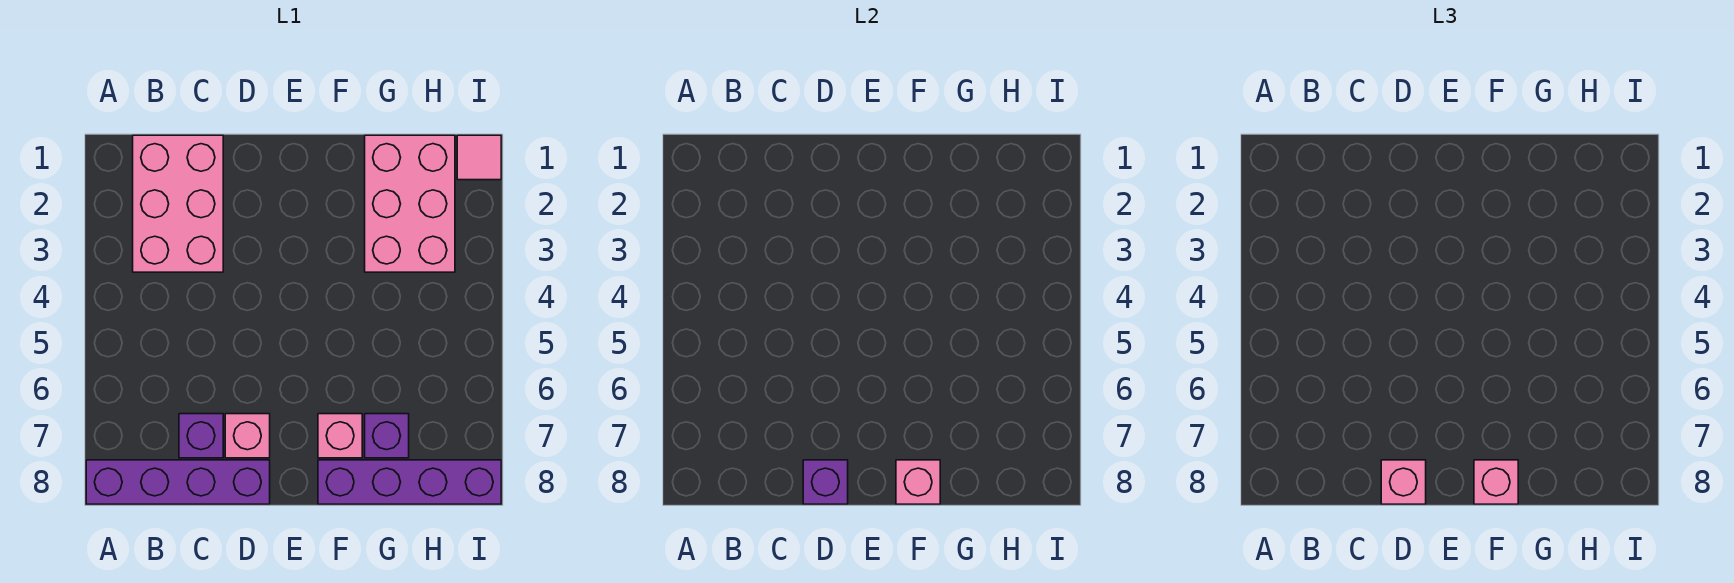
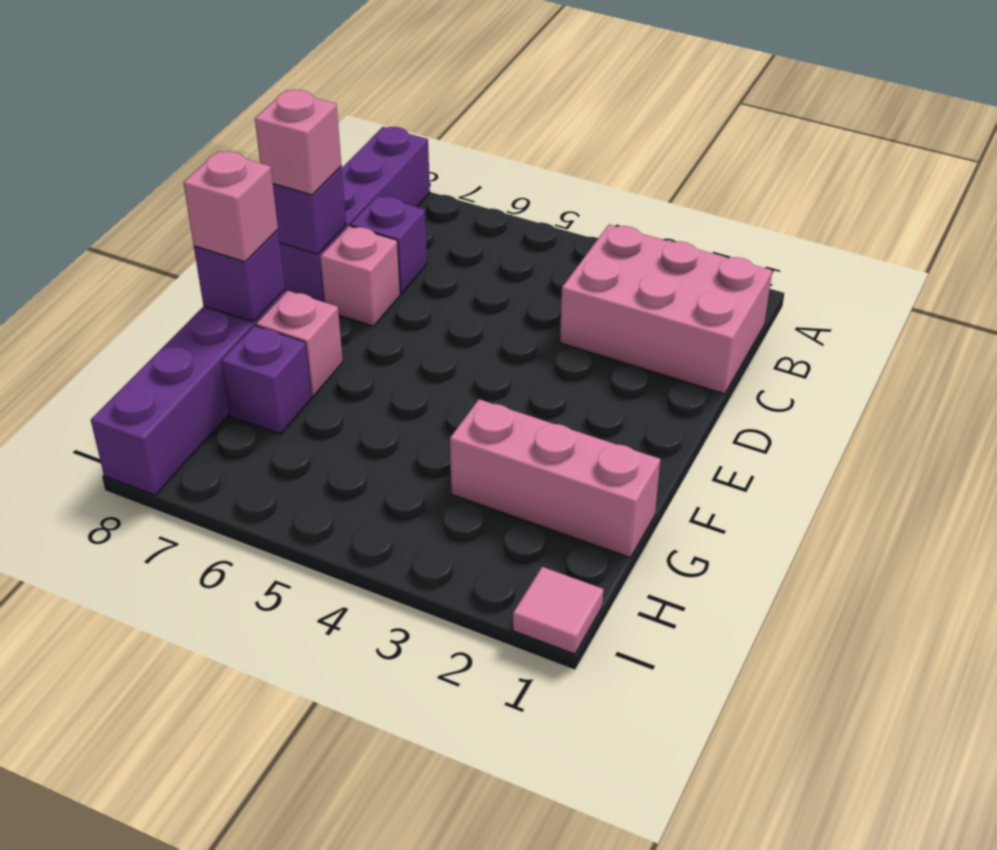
pink brick F8 level 2 -> purple brick F8 level 2
pink brick G1:H3 level 1 -> pink brick G1:G3 level 1

